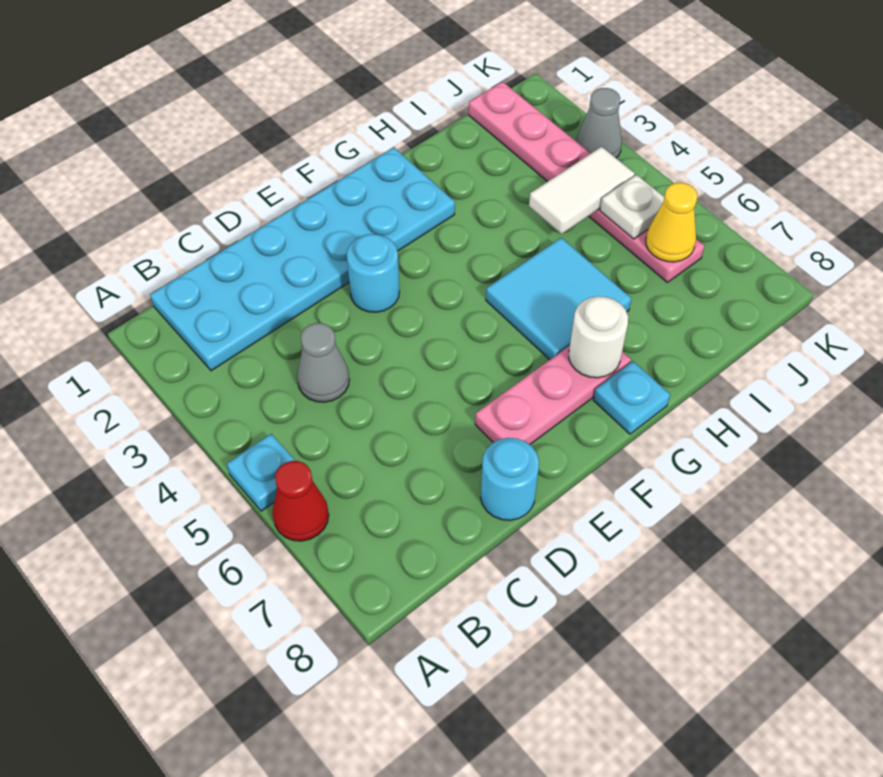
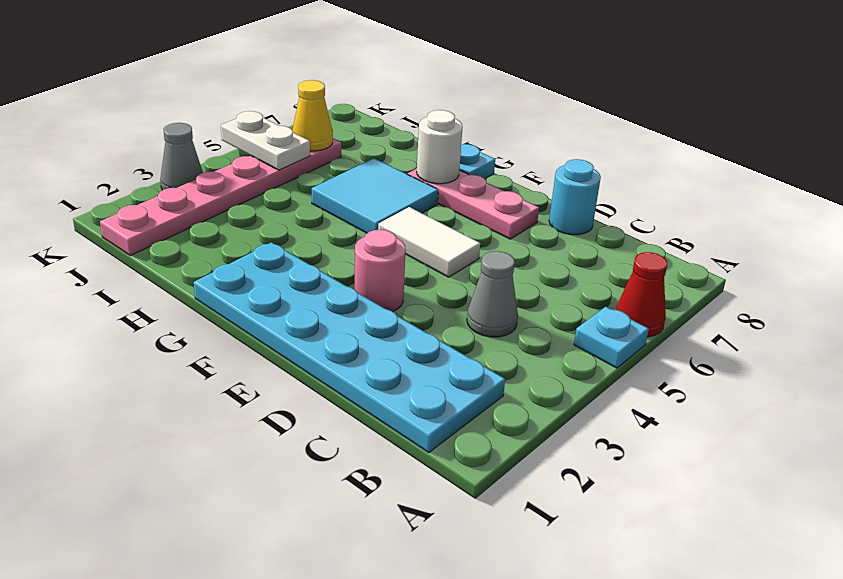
cyan round brick E3 level 1 -> pink round brick E3 level 1
white tile I4:J4 level 2 -> white tile E5:F5 level 1
white plate J5 level 2 -> white plate J5:K5 level 2

